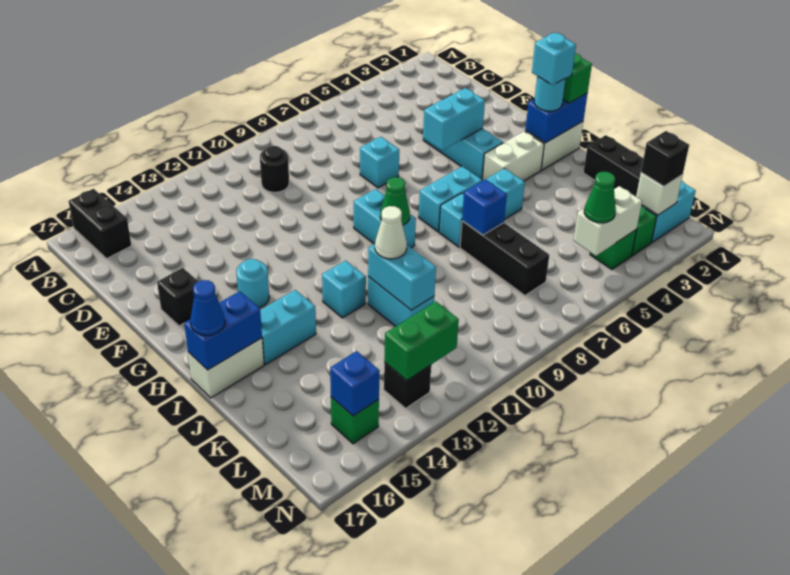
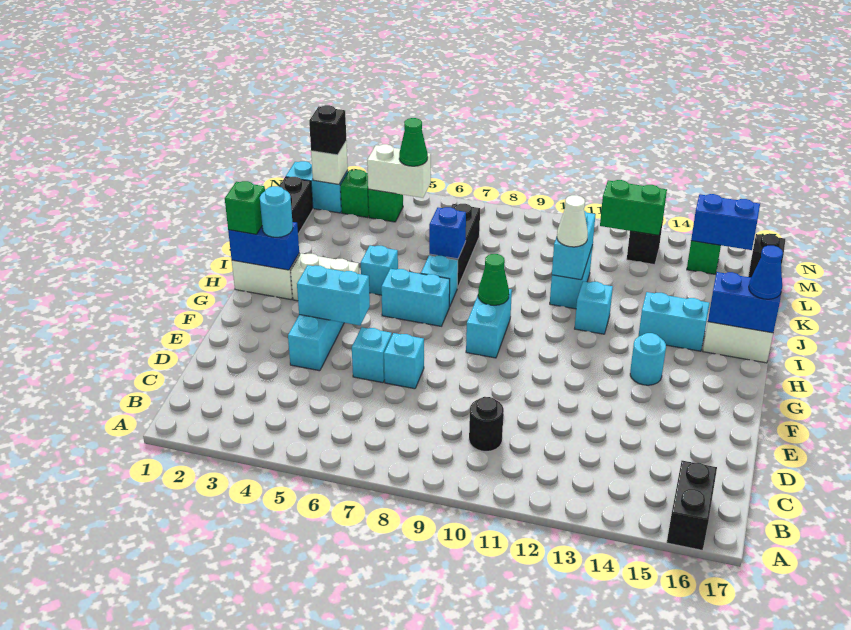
black brick F16 level 1 -> black brick M17 level 1
cyan brick H2 level 4 -> cyan brick E6 level 1
blue brick M15 level 2 -> blue brick M15:M16 level 2

